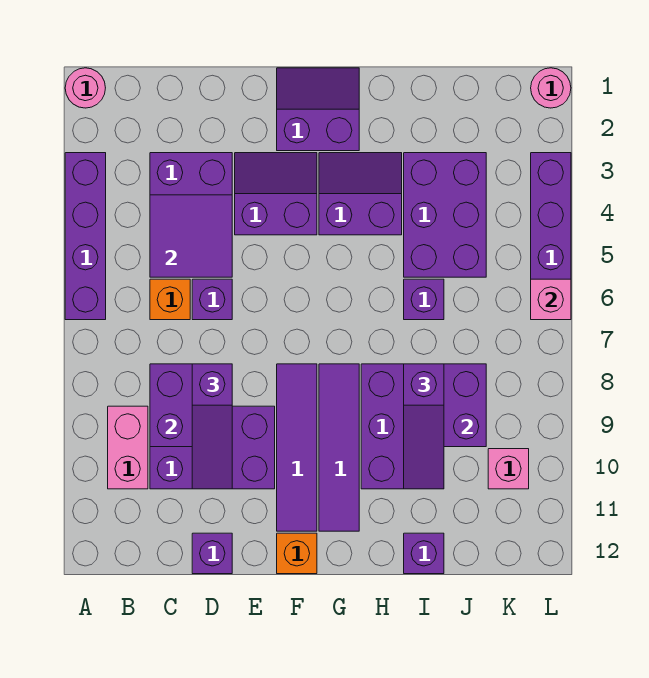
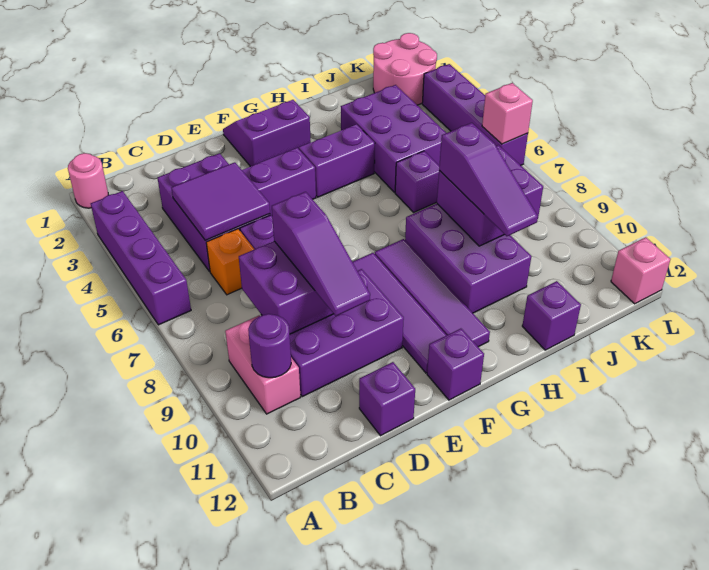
none -> purple round brick B10 level 2
orange brick F12 level 1 -> purple brick F12 level 1
pink brick K10 level 1 -> pink brick L12 level 1
pink round brick L1 level 1 -> pink round brick K1:L2 level 1

